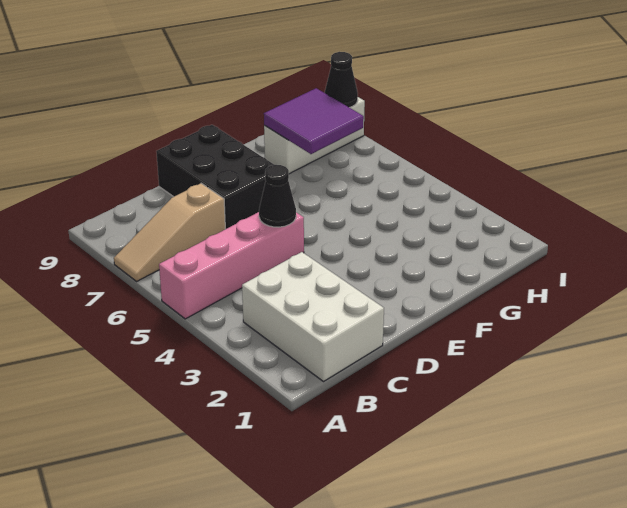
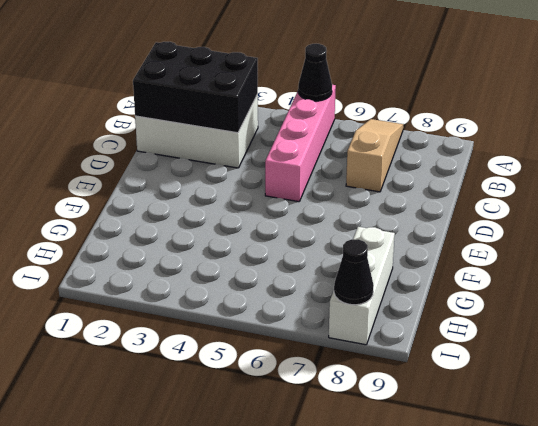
black cone D5 level 2 -> black cone A5 level 2
black brick D7:E9 level 1 -> black brick B1:C3 level 2
purple tile G7:H8 level 2 -> none

